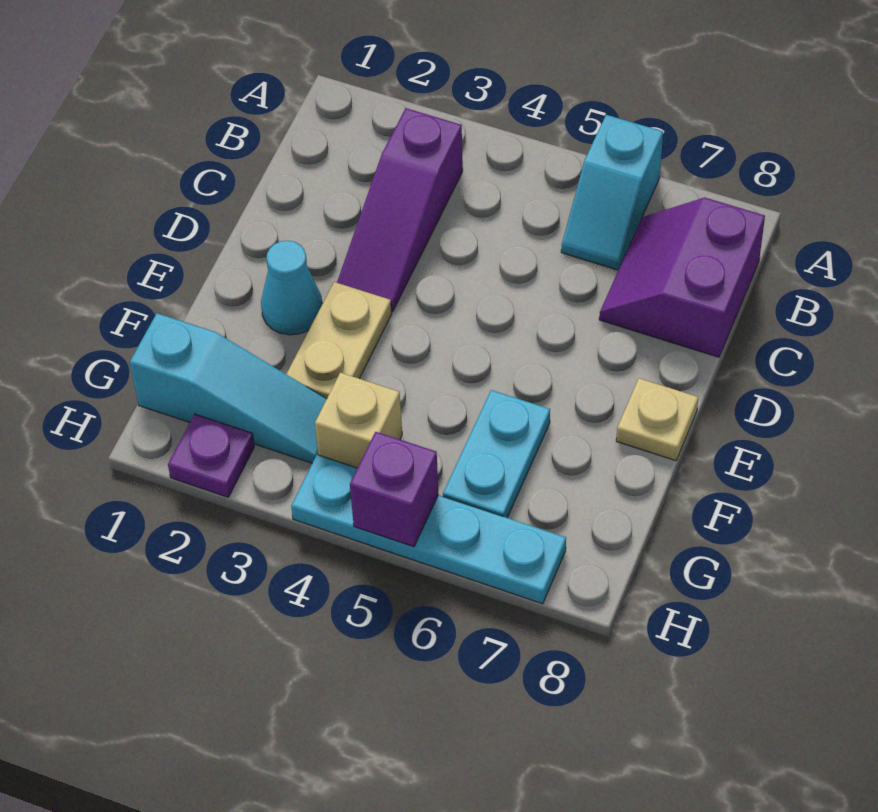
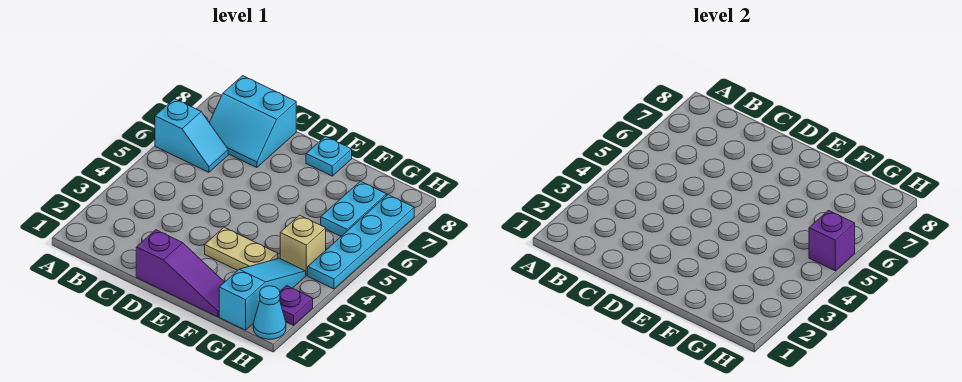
purple slope B3:D3 level 1 top B -> purple slope D1:F1 level 1 top D
purple slope B7:C8 level 1 top 8 -> cyan slope B7:C8 level 1 top 8
cyan cone E2 level 1 -> cyan cone H1 level 1
tan plate E8 level 1 -> cyan plate E8 level 1
cyan plate F6:G6 level 1 -> cyan plate G6:G7 level 1

